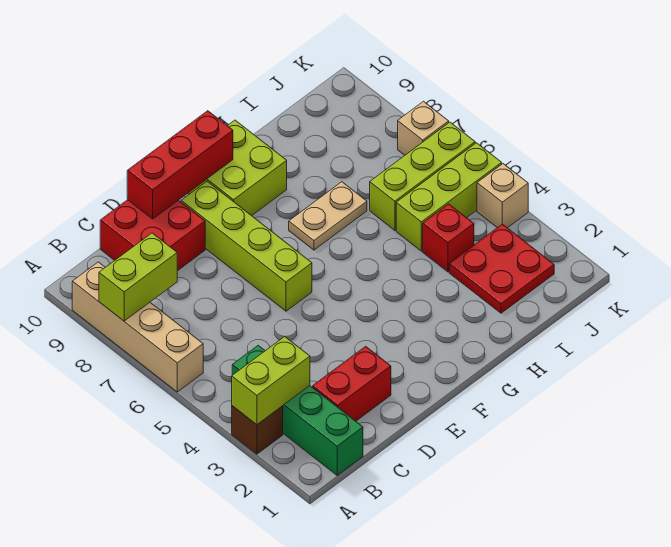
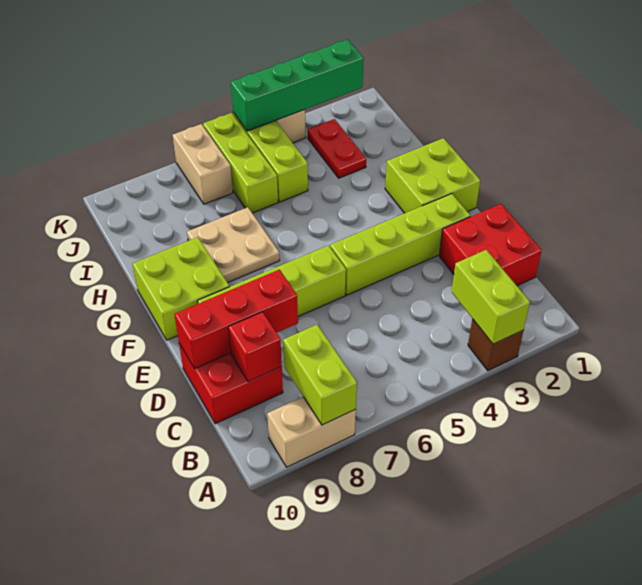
tan brick A6:A9 level 1 -> tan brick A8:A9 level 1
green brick B1:B4 level 1 -> green brick K2:K5 level 2
red brick C2:D2 level 1 -> red brick C1:D2 level 1
red brick D10:F10 level 2 -> red brick D8:D10 level 2
none -> lime brick E2:E5 level 1
none -> lime brick F1:G2 level 1
tan plate G7:H7 level 1 -> tan plate G7:H8 level 1
red plate I2:J3 level 1 -> red plate I3:J3 level 1
red brick I4 level 1 -> red brick C9 level 2
tan brick K7 level 1 -> tan brick J7:K7 level 1

